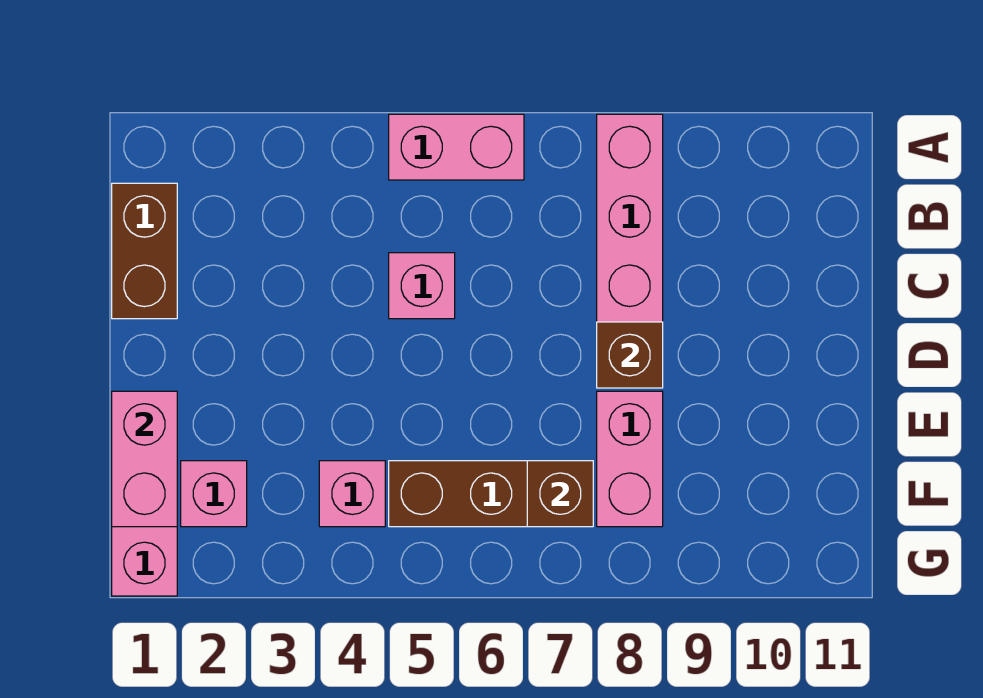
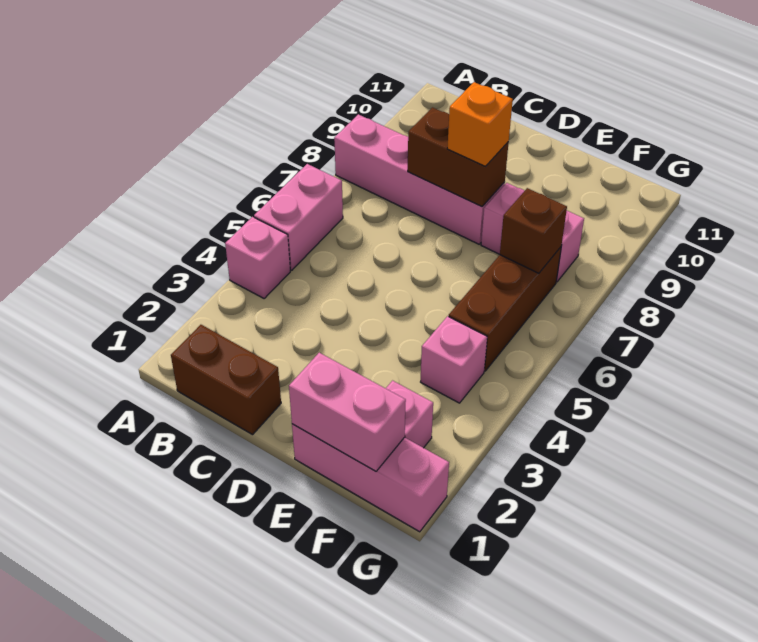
pink brick C5 level 1 -> pink brick A4 level 1
brown brick D8 level 2 -> brown brick C8:D8 level 2
none -> orange brick D8 level 3

